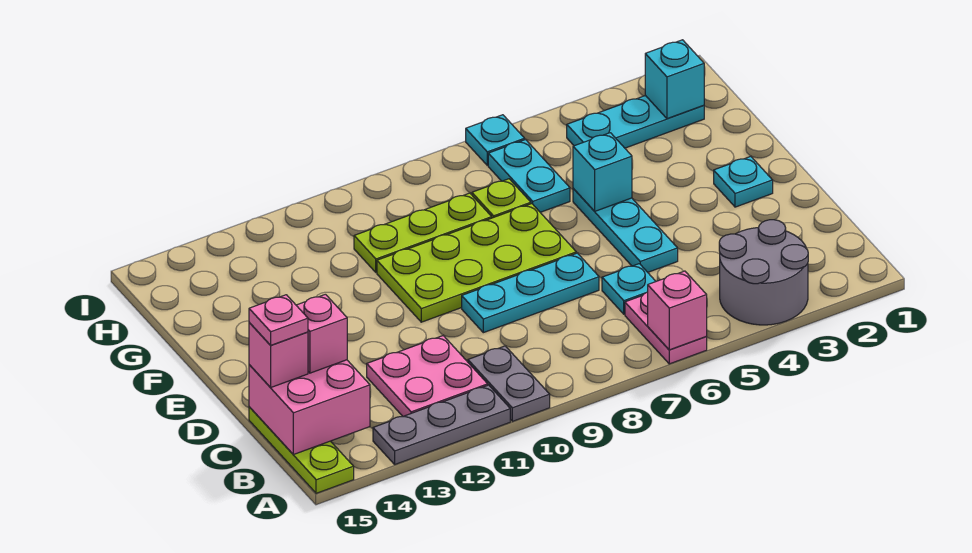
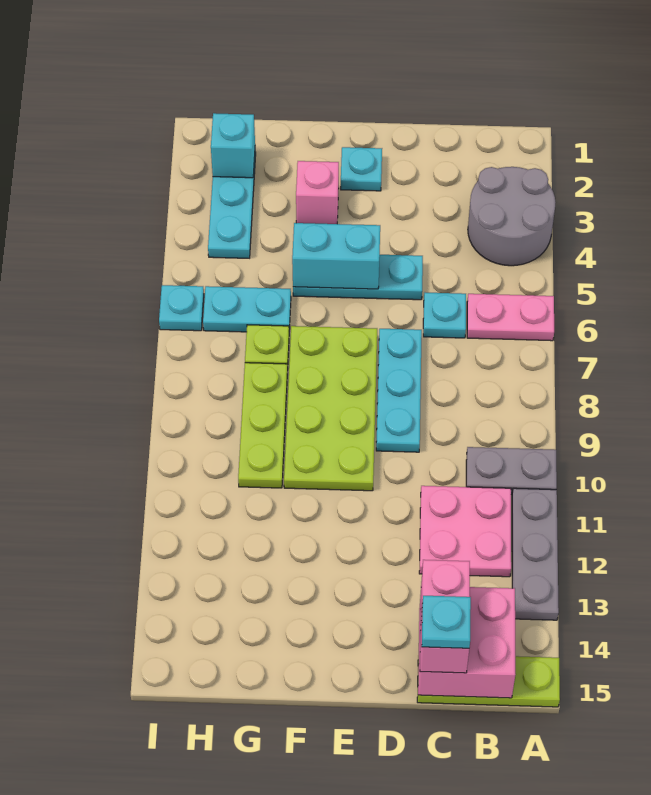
pink brick A6 level 2 -> pink brick F3 level 1
pink plate C15 level 4 -> cyan plate C15 level 4
cyan brick F5 level 2 -> cyan brick E5:F5 level 2

